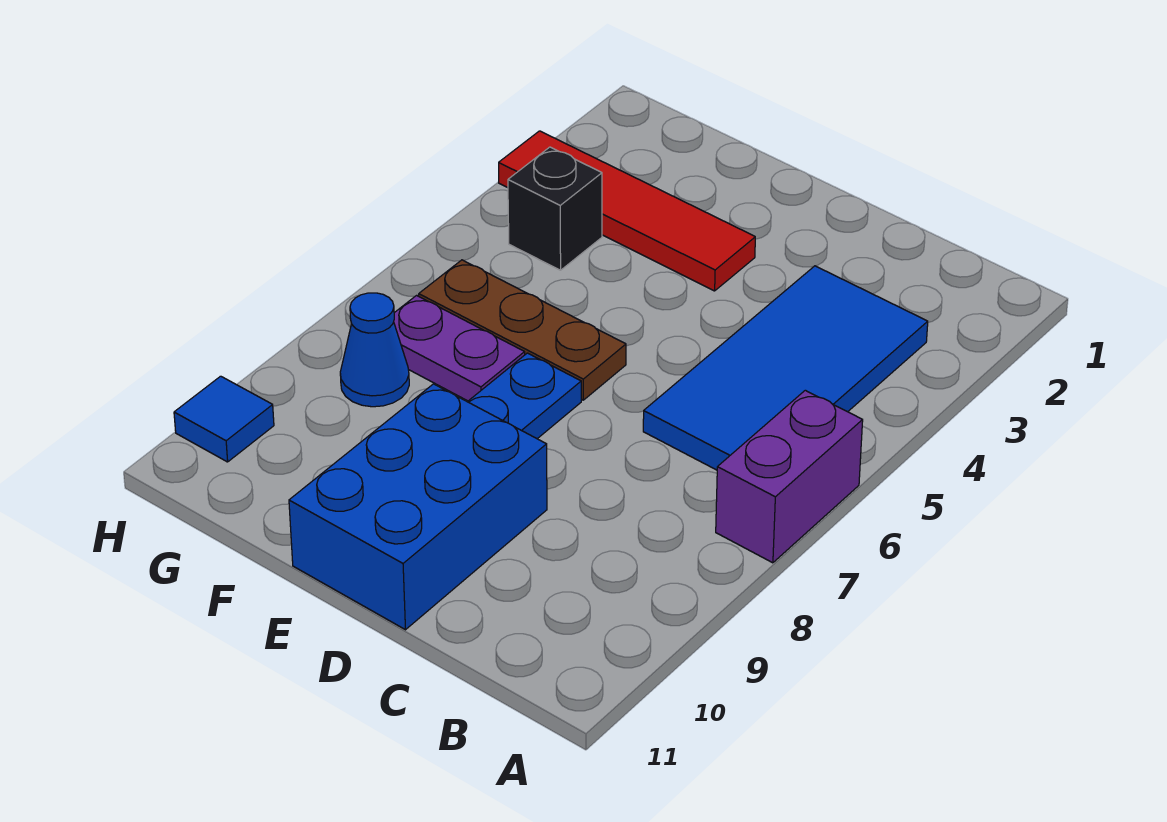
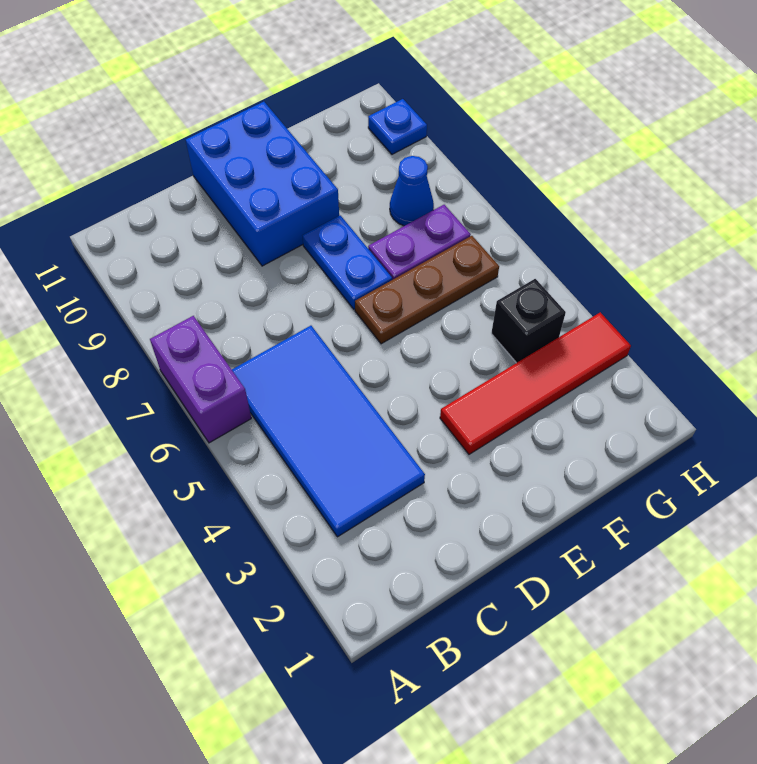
blue tile H10 level 1 -> blue plate H10 level 1

